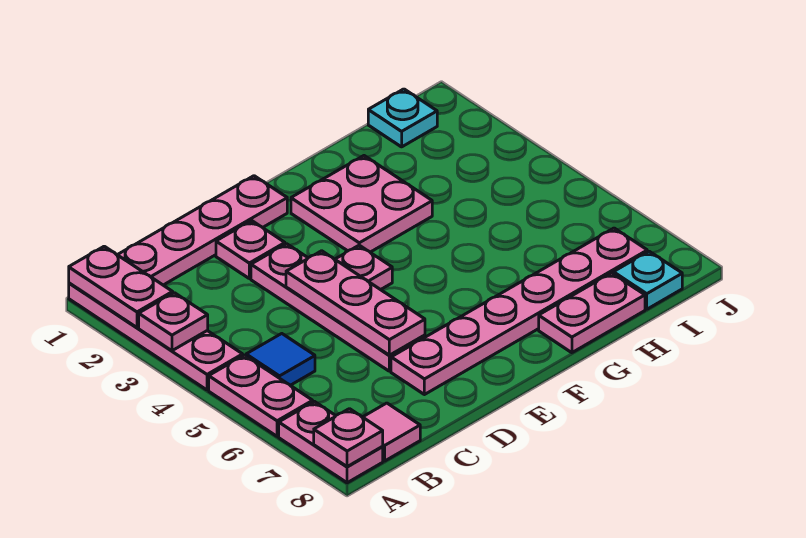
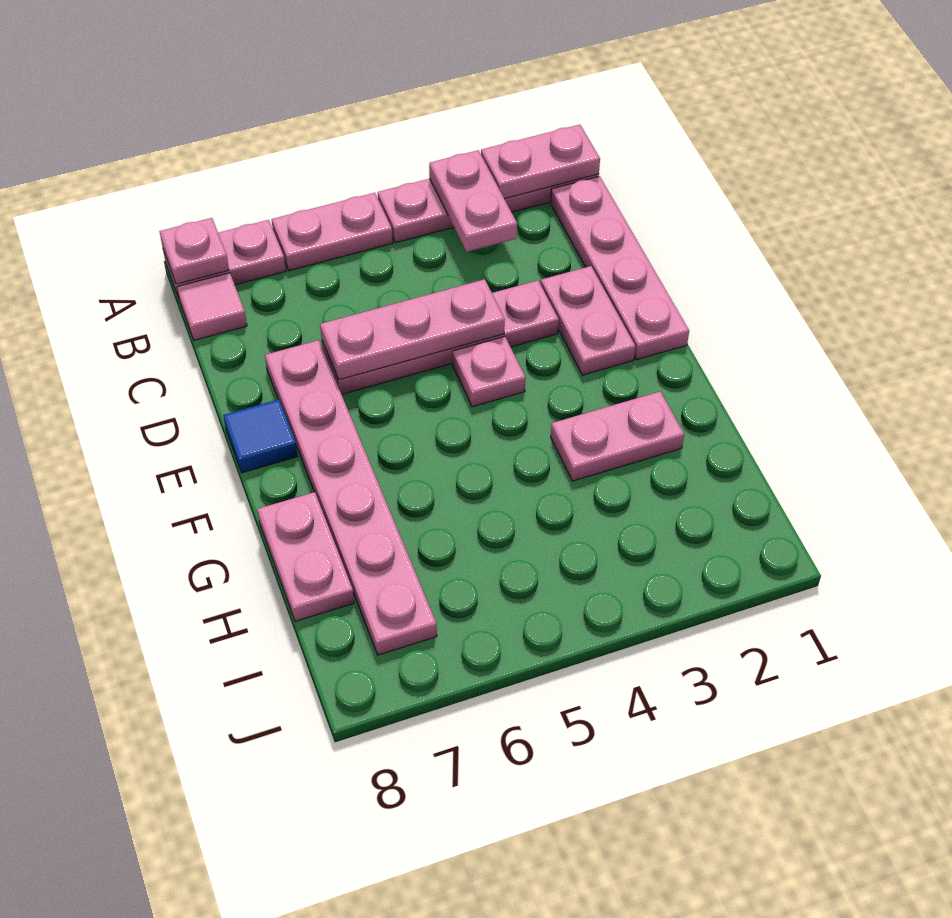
pink plate A3 level 2 -> pink plate A3:B3 level 2
blue tile B5 level 1 -> blue tile E8 level 1
pink plate D2 level 1 -> pink plate D2:E2 level 1
pink plate F2:G3 level 1 -> pink plate G2:G3 level 1
cyan plate I1 level 1 -> none
cyan plate I8 level 1 -> none

